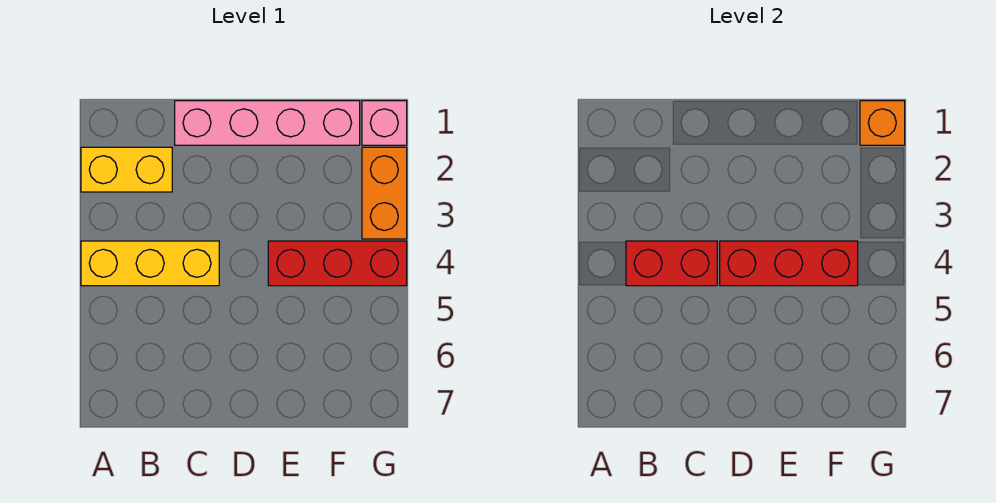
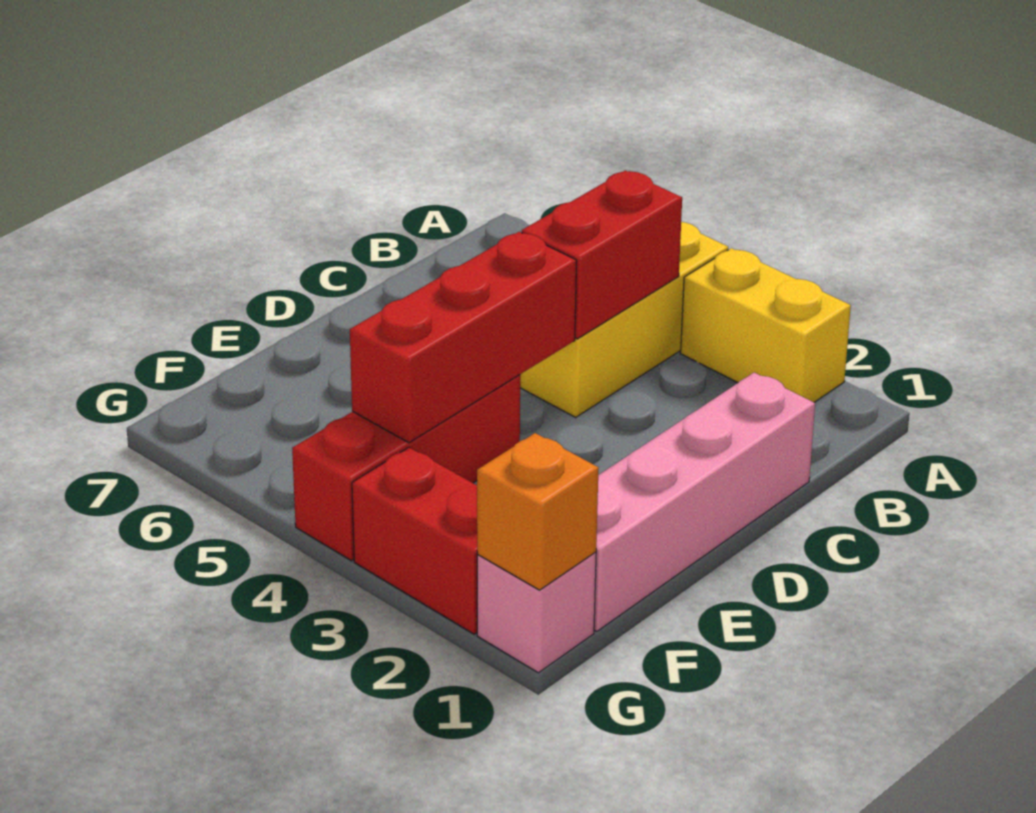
yellow brick A2:B2 level 1 -> yellow brick A2:A3 level 1
orange brick G2:G3 level 1 -> red brick G2:G3 level 1

